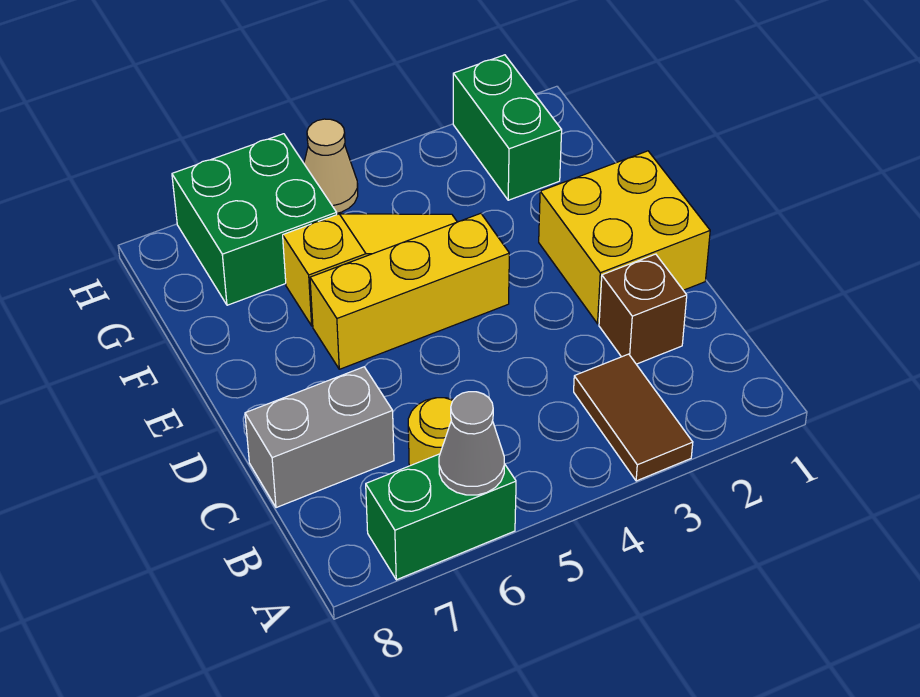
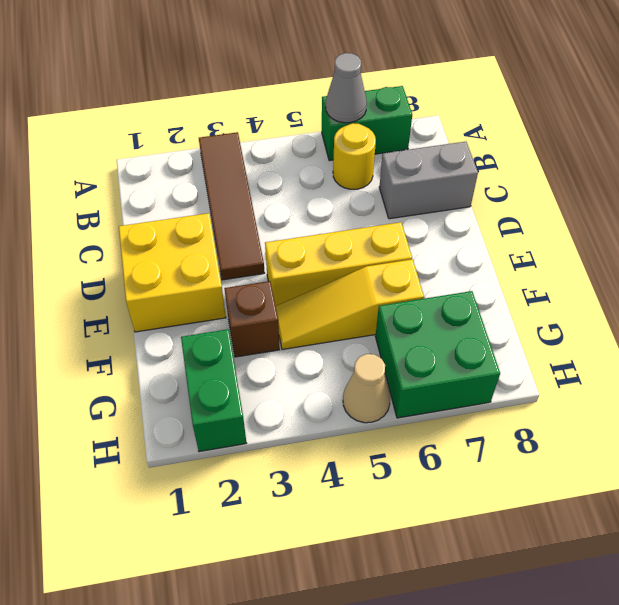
brown tile A3:B3 level 1 -> brown tile A3:D3 level 1
brown brick C2 level 1 -> brown brick F3 level 1

